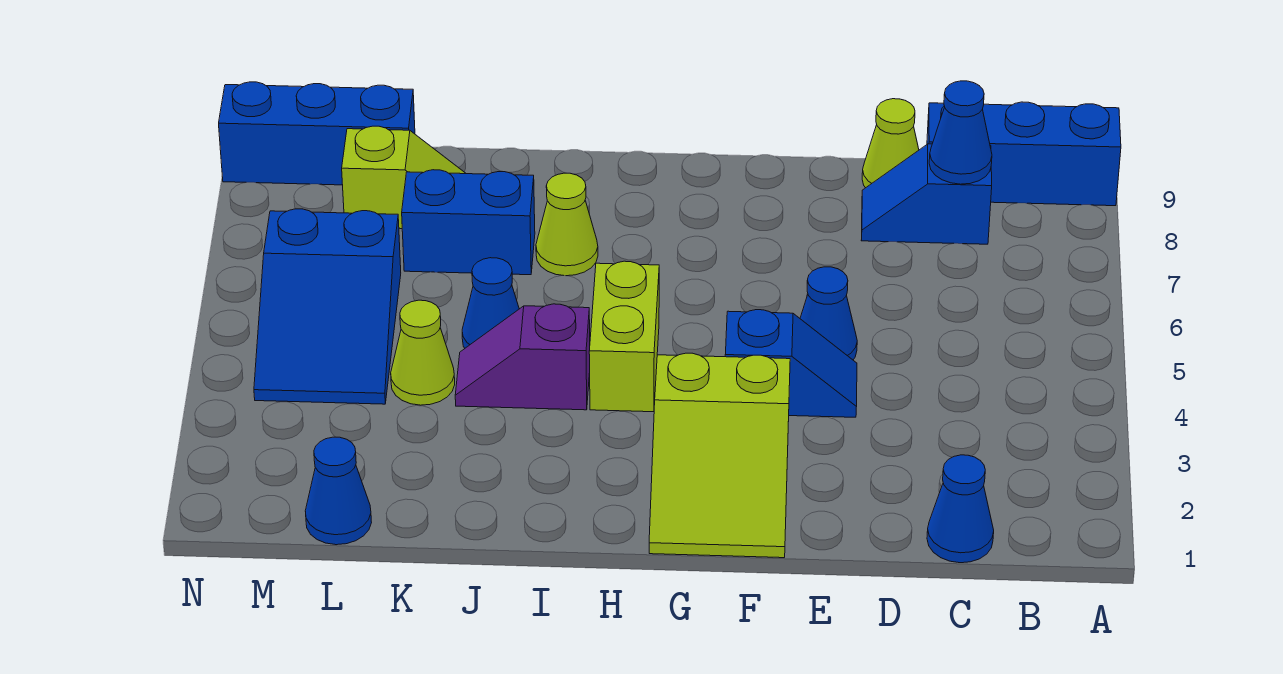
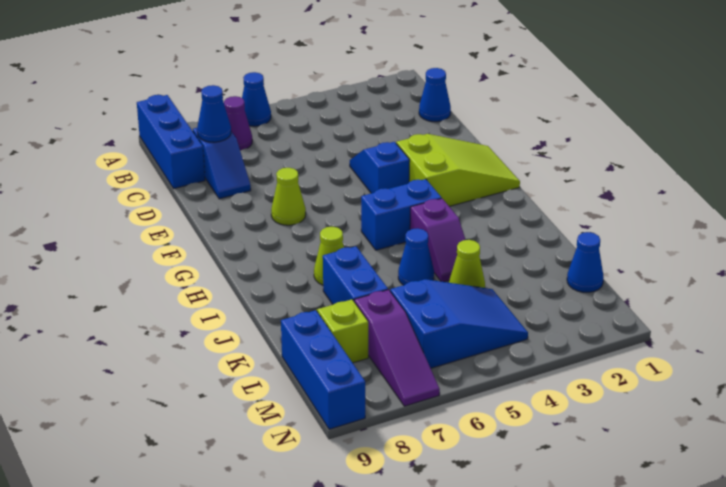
none -> purple cone B7 level 1
lime cone D9 level 1 -> lime cone F7 level 1
blue cone E5 level 1 -> blue cone A6 level 1
lime brick H4:H5 level 1 -> blue brick H4:H5 level 1
none -> purple slope L7:N7 level 1 top L

